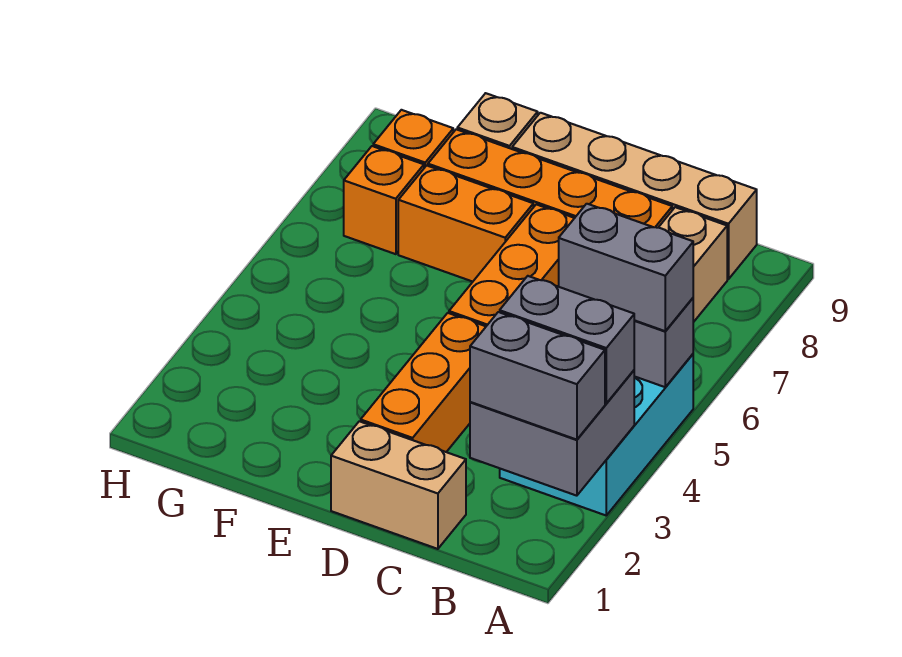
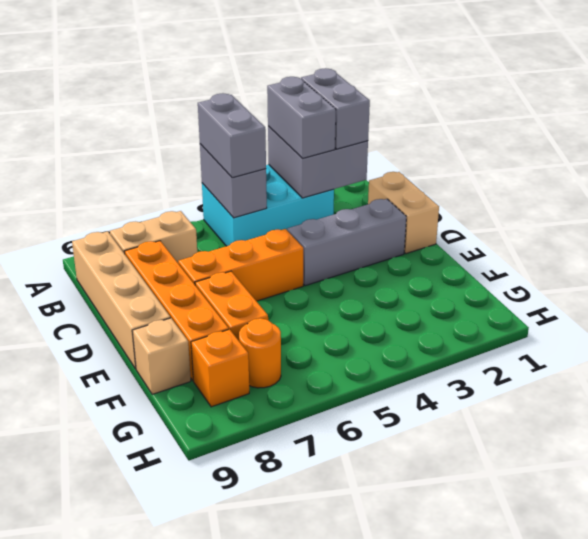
orange brick D2:D4 level 1 -> grey brick D2:D4 level 1
orange brick G7 level 1 -> orange round brick G7 level 1

